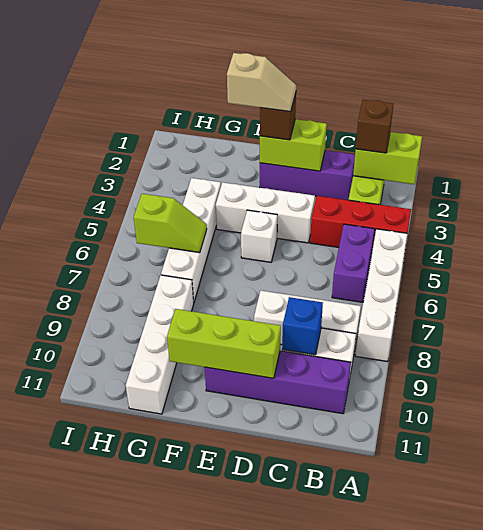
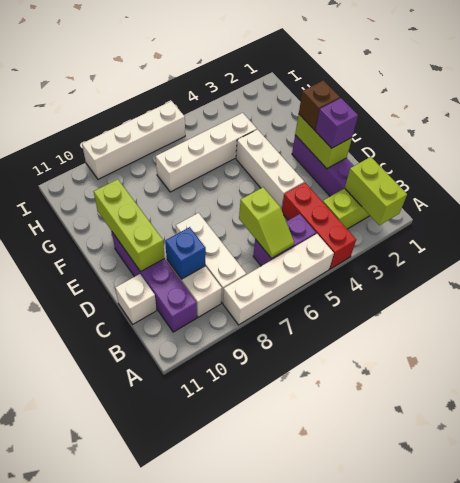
brown brick B2 level 3 -> none
none -> purple brick D2 level 3
tan slope E2:F2 level 4 top F -> none
white brick E5 level 1 -> white brick C11 level 1
lime slope G6:H6 level 2 top H -> lime slope B6:C6 level 2 top C
white brick G8:G11 level 1 -> white brick I6:I9 level 1

